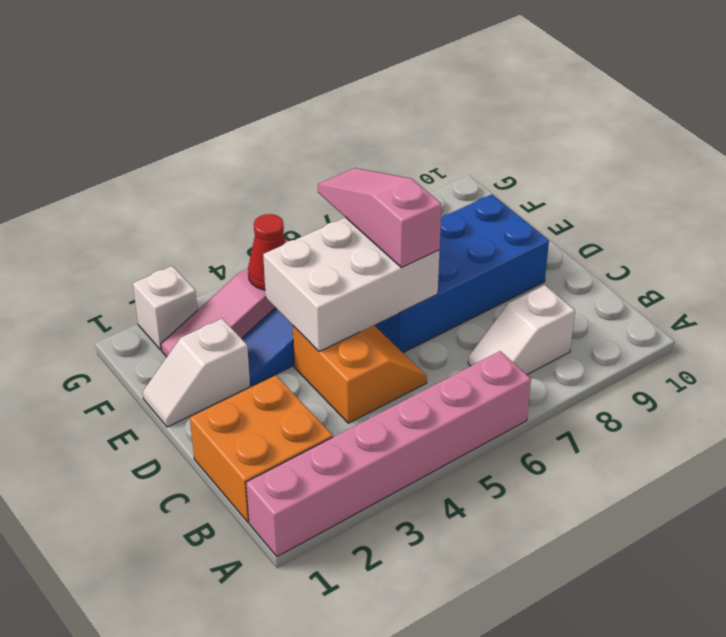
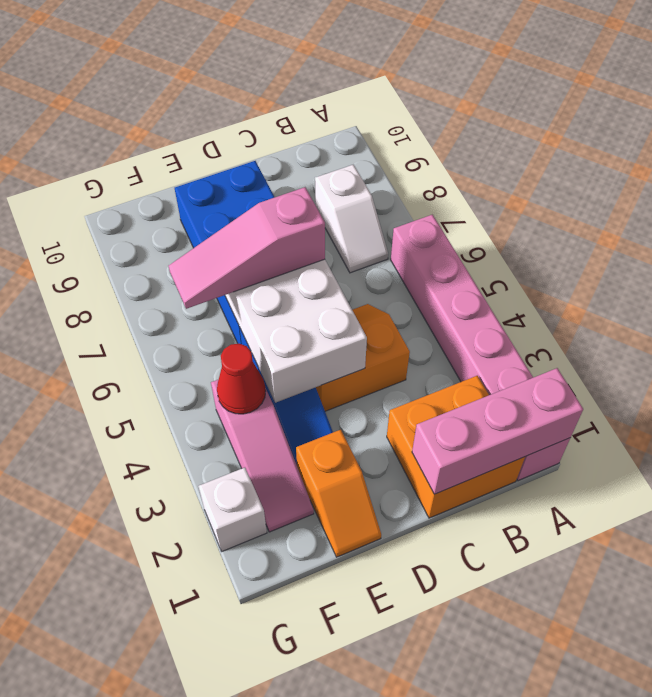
none -> pink brick A1:C1 level 2
white slope E1:E2 level 1 top 2 -> orange slope E1:E2 level 1 top 2

